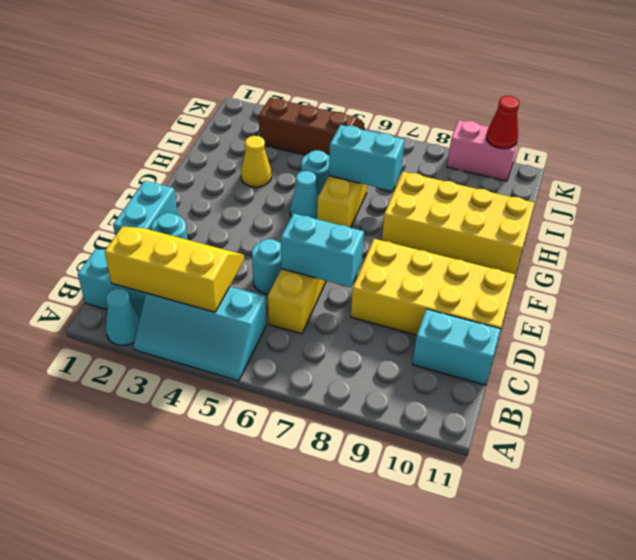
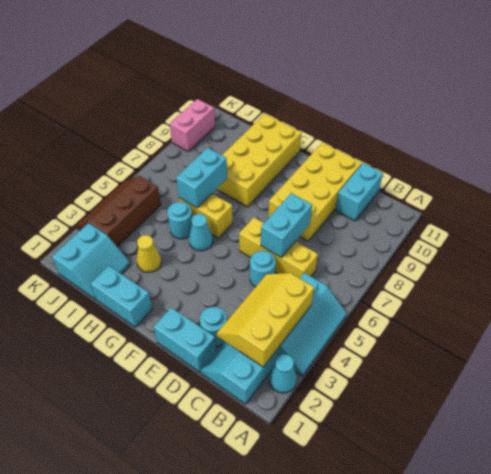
none -> cyan brick G1:H1 level 1
none -> cyan slope I1:J2 level 1 top J
red cone K10 level 2 -> none

